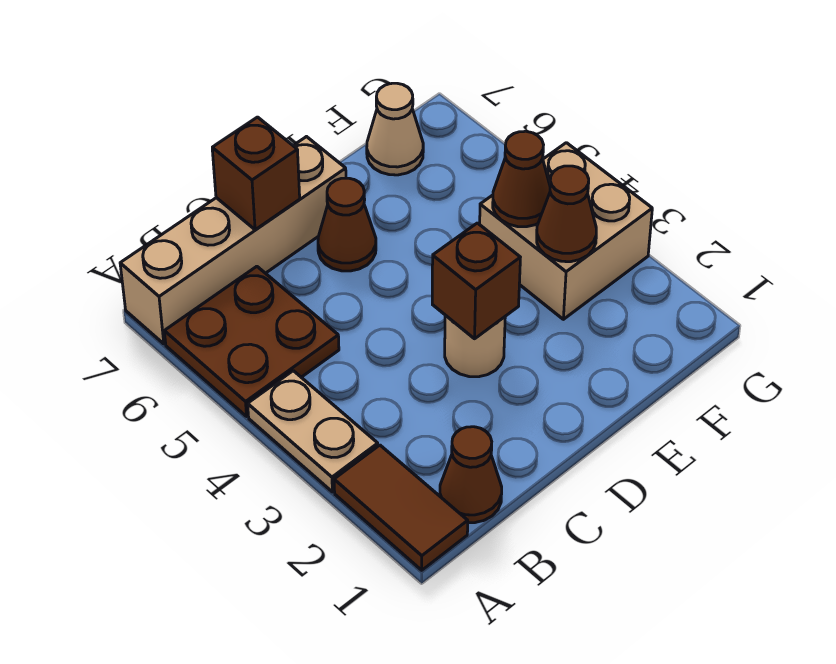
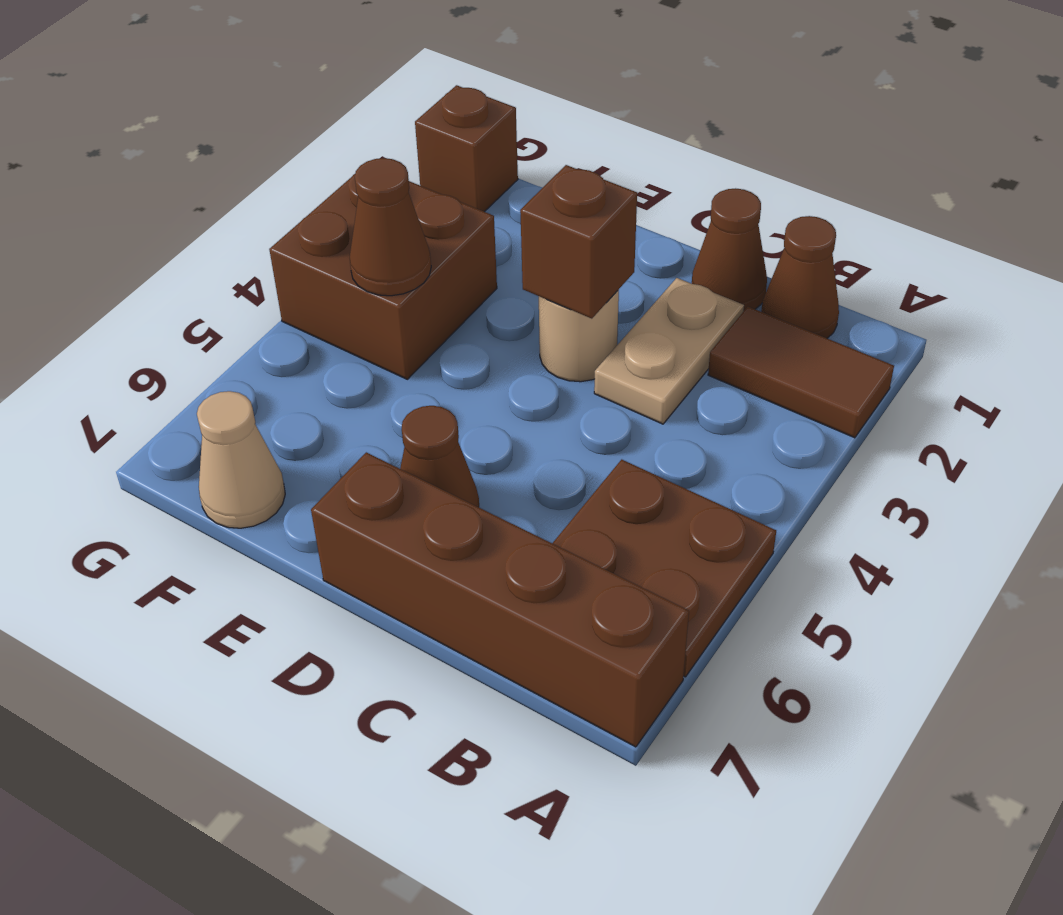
brown tile A1:A2 level 1 -> brown tile A2:B2 level 1
tan plate A3:A4 level 1 -> tan plate C2:C3 level 1
tan brick A7:D7 level 1 -> brown brick A7:D7 level 1
brown brick C7 level 2 -> brown brick G1 level 1
tan brick F3:G4 level 1 -> brown brick F3:G4 level 1
brown cone F3 level 2 -> brown cone C1 level 1

